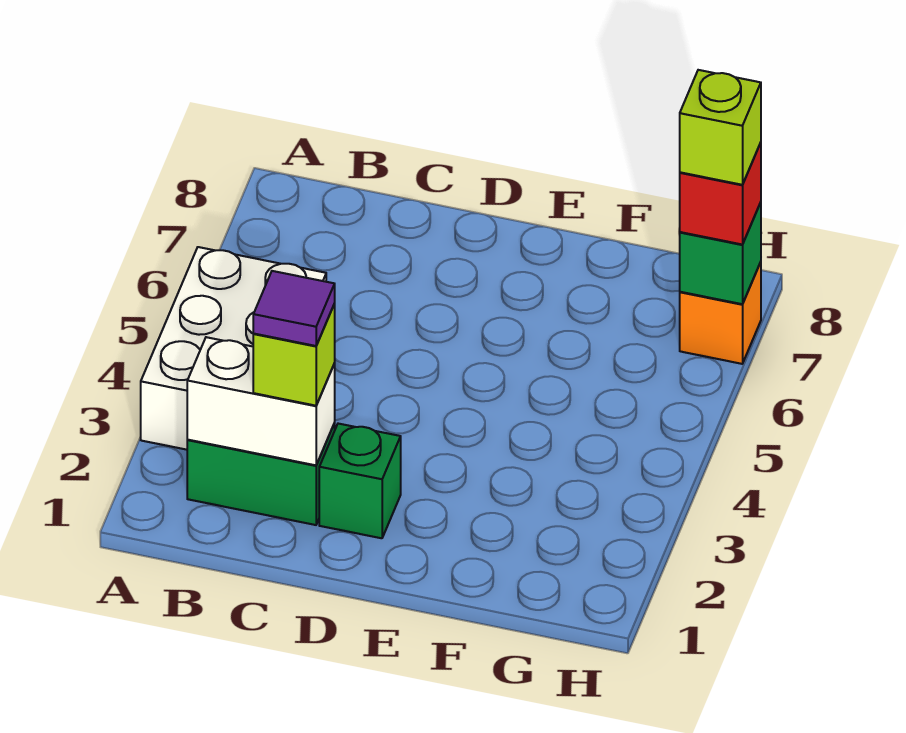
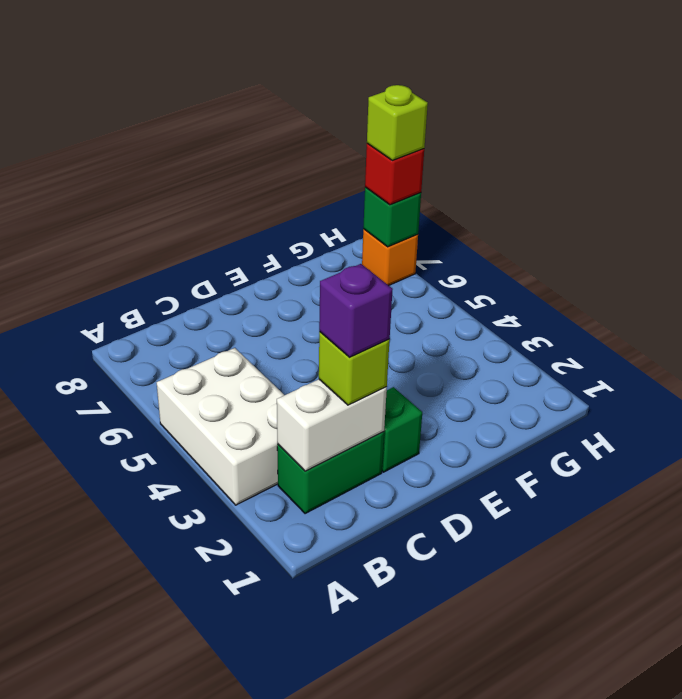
purple tile C2 level 4 -> purple brick C2 level 4

